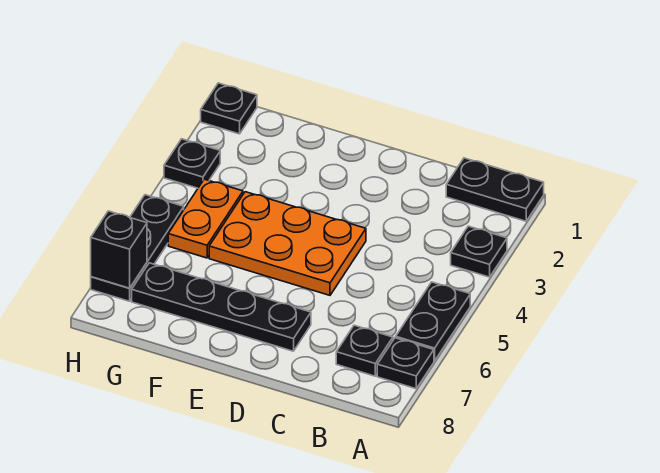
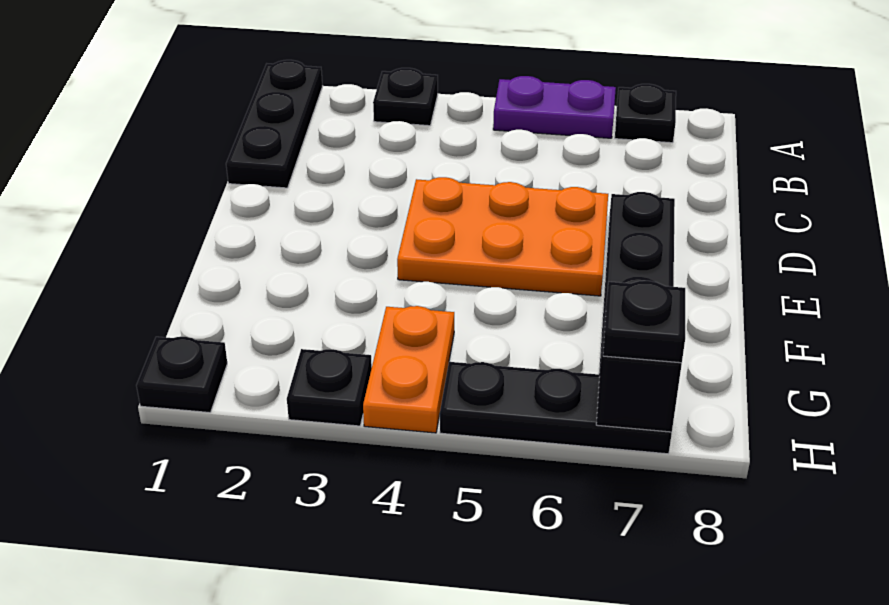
black plate A1:B1 level 1 -> black plate A1:C1 level 1
black plate A5:A6 level 1 -> purple plate A5:A6 level 1
black plate B7 level 1 -> black plate H7 level 3
orange plate D4:F5 level 1 -> orange plate D4:E6 level 1
orange plate G4:G5 level 1 -> orange plate G4:H4 level 1

